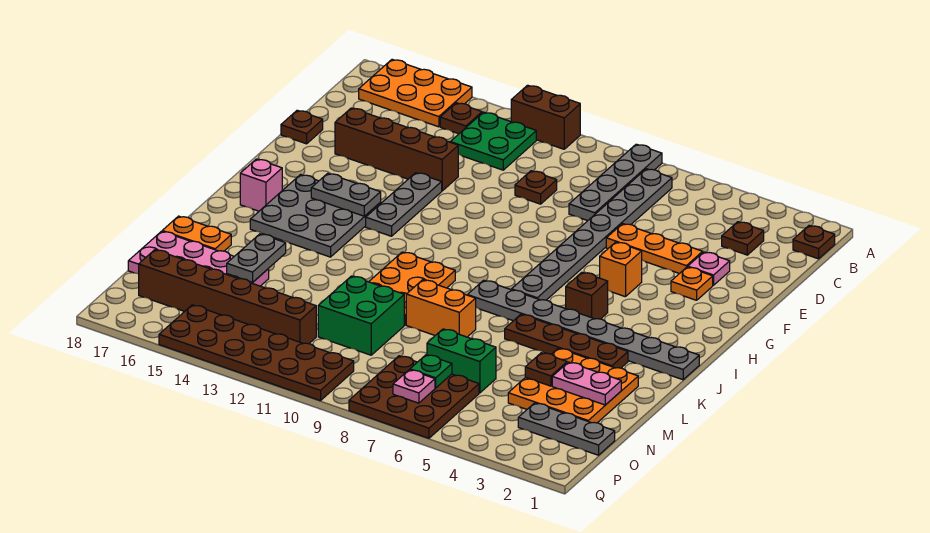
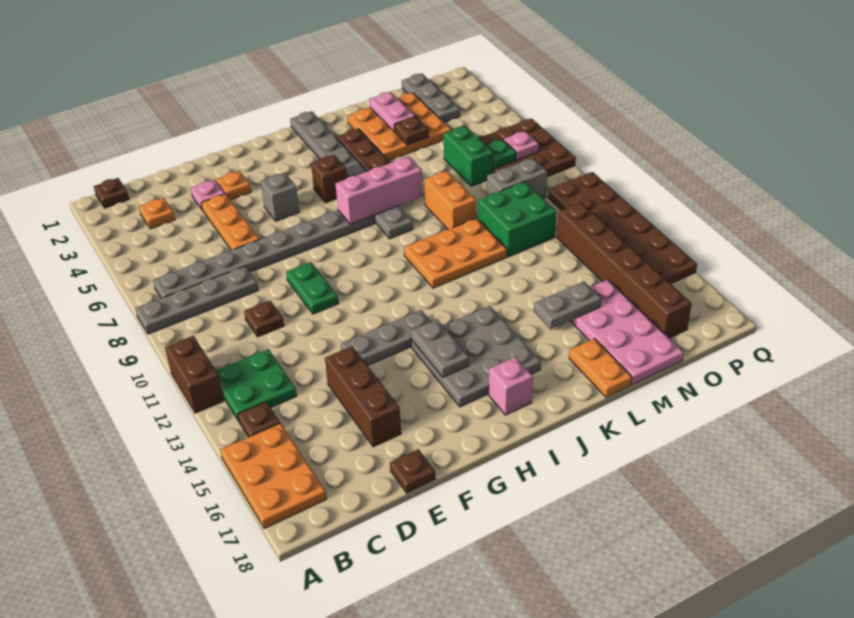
brown plate C3 level 1 -> orange plate C3 level 1
brown brick E13:E16 level 1 -> brown brick E14:E16 level 1
none -> green plate F9:F10 level 1
orange brick G5 level 1 -> grey brick G5 level 1
none -> pink brick I7:K7 level 2
none -> grey brick N9:O9 level 1

